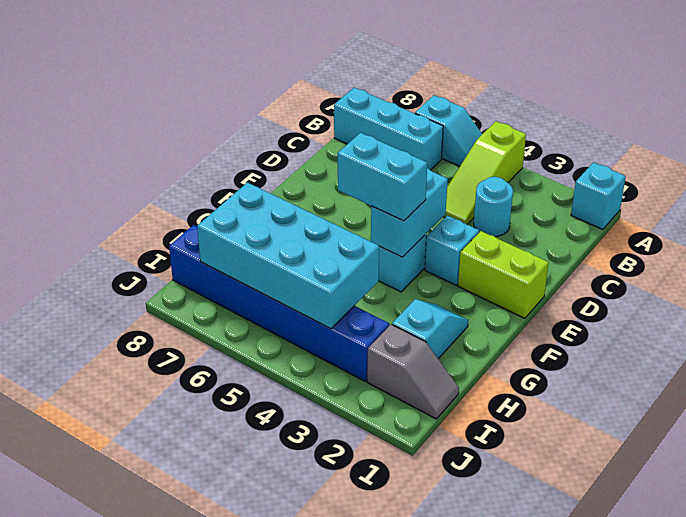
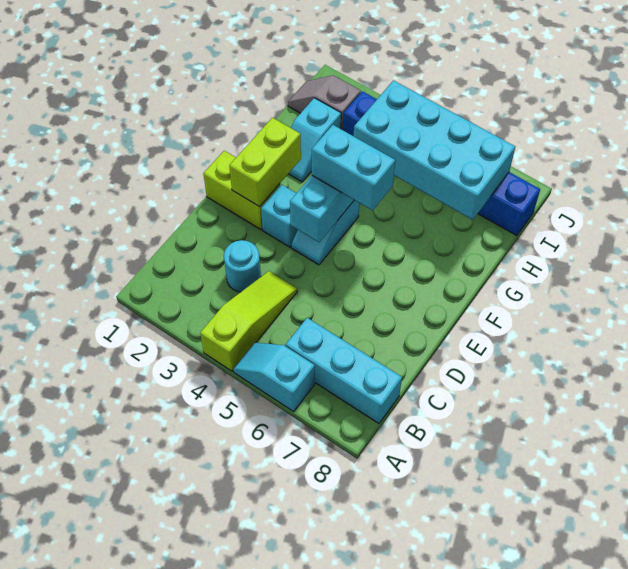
cyan brick A1 level 1 -> none
none -> lime brick E2:F2 level 2

